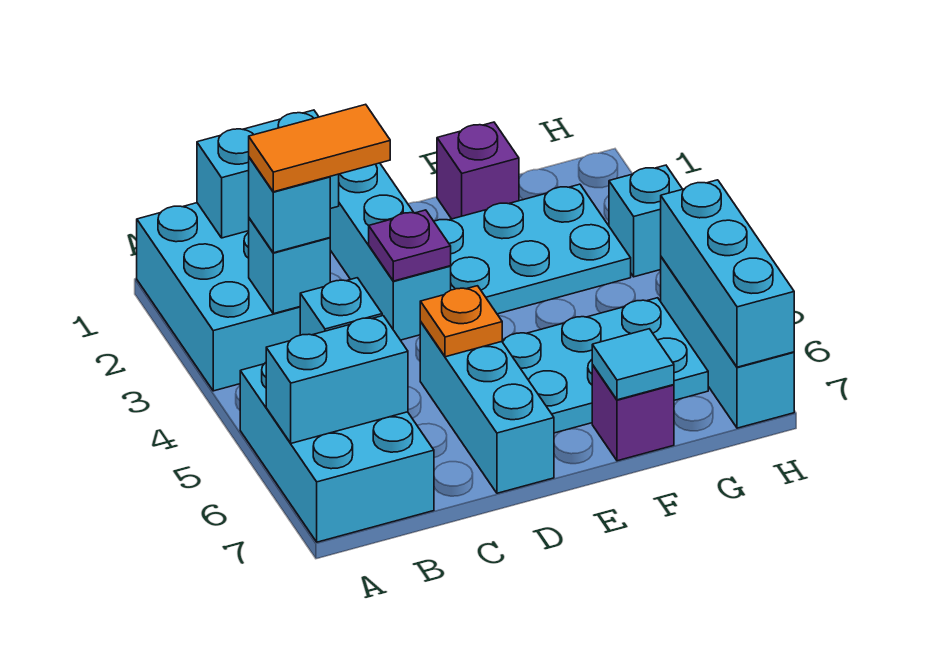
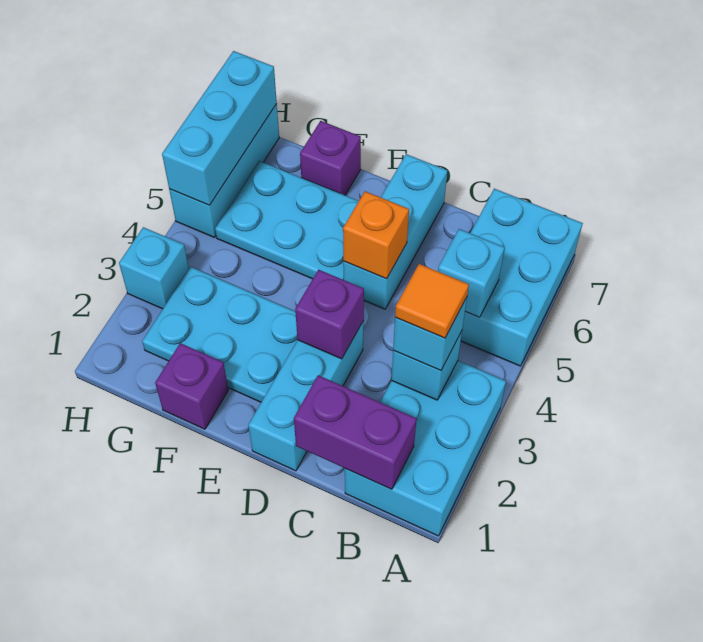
cyan brick A6:B6 level 2 -> none
cyan brick B1:C1 level 2 -> purple brick B1:C1 level 2
orange tile B3:C3 level 4 -> orange tile B3 level 4
purple plate D3 level 2 -> purple brick D3 level 2
orange plate D5 level 2 -> orange brick D5 level 2
cyan tile F7 level 2 -> none

